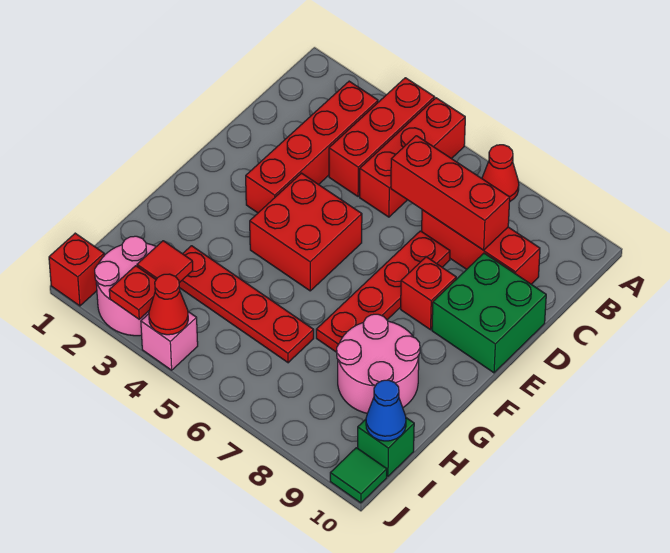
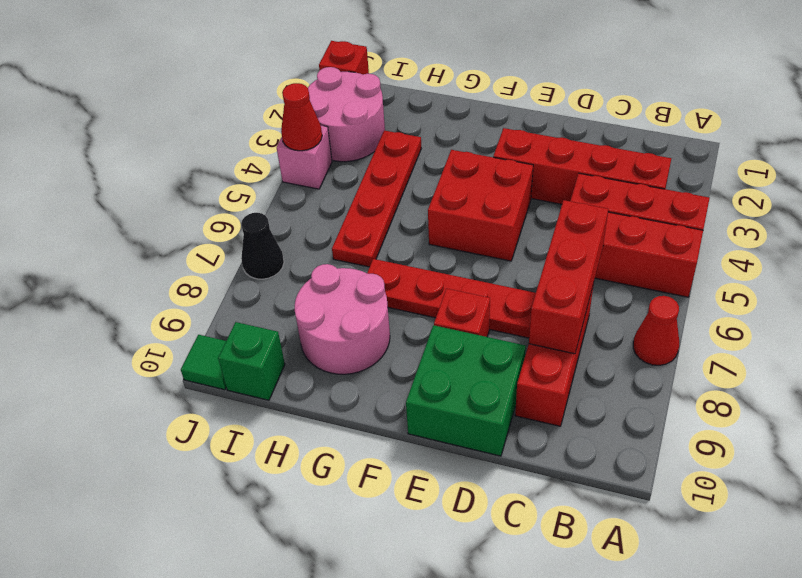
red tile I3 level 2 -> none
blue cone I10 level 2 -> none
red plate J3 level 2 -> none
none -> black cone J7 level 1

